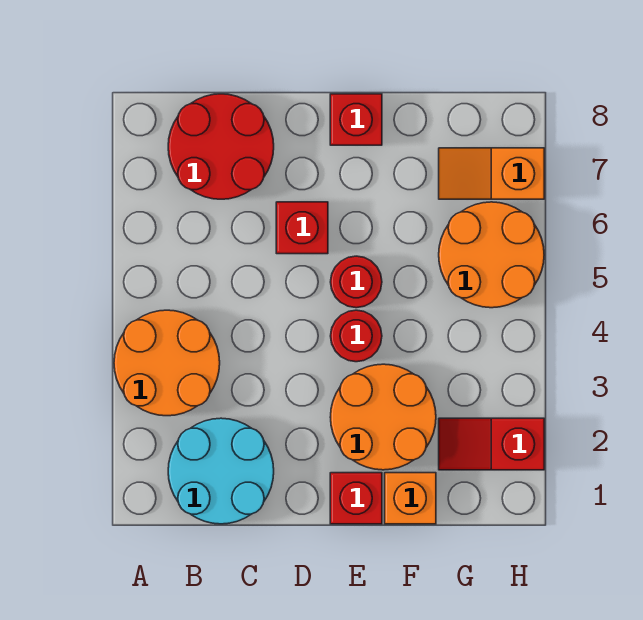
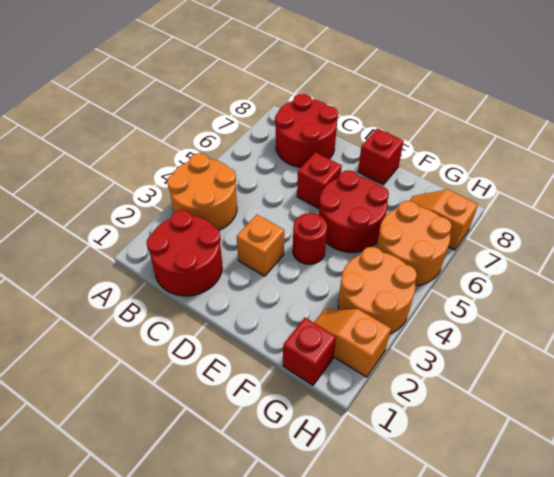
cyan round brick B1:C2 level 1 -> red round brick B1:C2 level 1
red brick E1 level 1 -> red brick G1 level 1
orange round brick E2:F3 level 1 -> orange round brick G3:H4 level 1
red round brick E5 level 1 -> red round brick E5:F6 level 1
orange brick F1 level 1 -> orange brick D3 level 1
red slope G2:H2 level 1 top H -> orange slope G2:H2 level 1 top H

